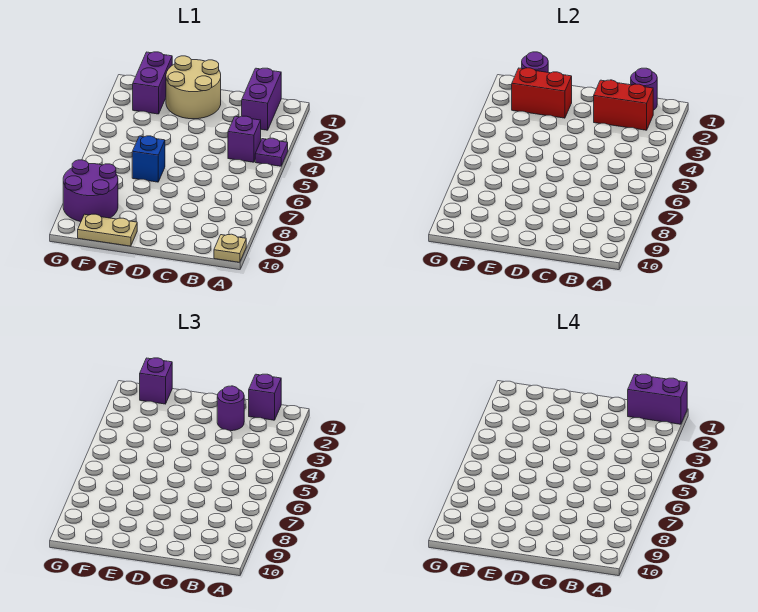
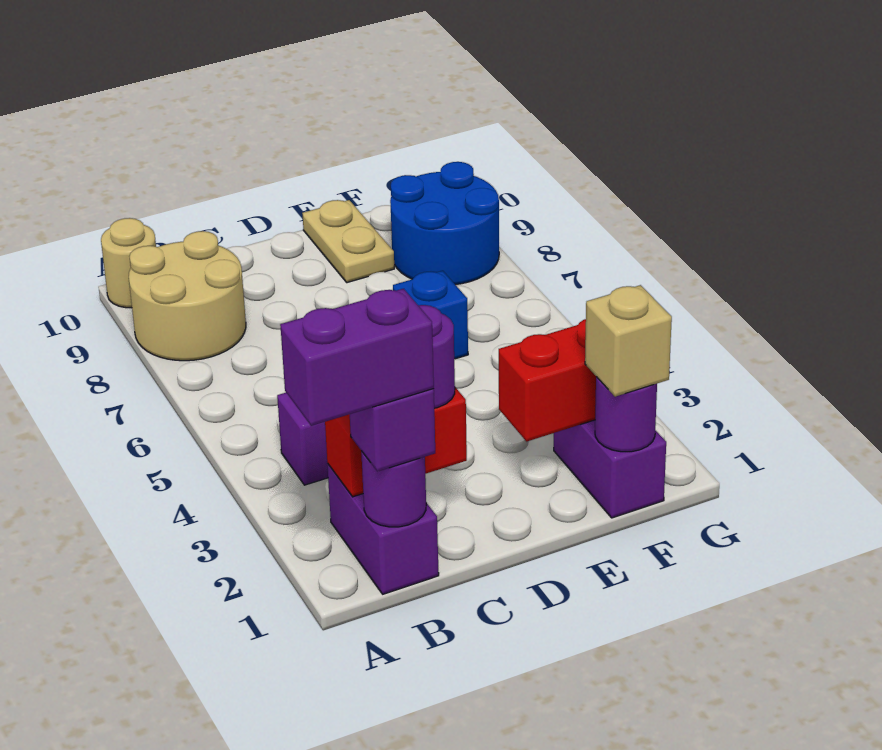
purple plate A4 level 1 -> none
tan plate A10 level 1 -> tan round brick A10 level 1
tan round brick D1:E2 level 1 -> tan round brick A8:B9 level 1
tan plate E10:F10 level 1 -> tan plate E9:E10 level 1
purple brick F1 level 3 -> tan brick F1 level 3
purple round brick F8:G9 level 1 -> blue round brick F8:G9 level 1

